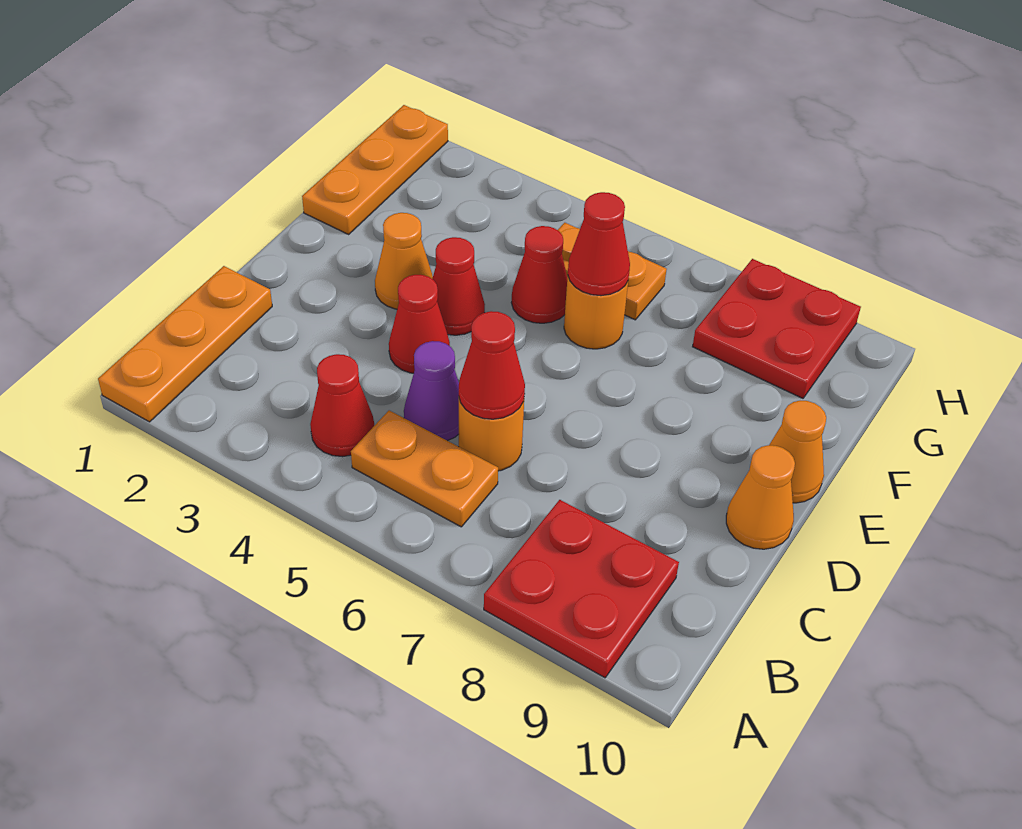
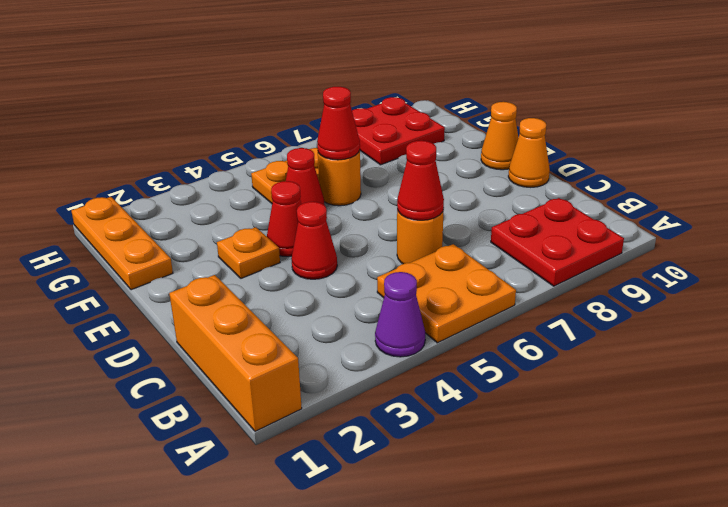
orange plate A1:C1 level 1 -> orange brick A1:C1 level 1
red cone B4 level 1 -> none
orange plate B5:B6 level 1 -> orange plate A5:B6 level 1
purple cone C5 level 1 -> purple cone A4 level 1
orange cone E3 level 1 -> orange plate E3 level 1

